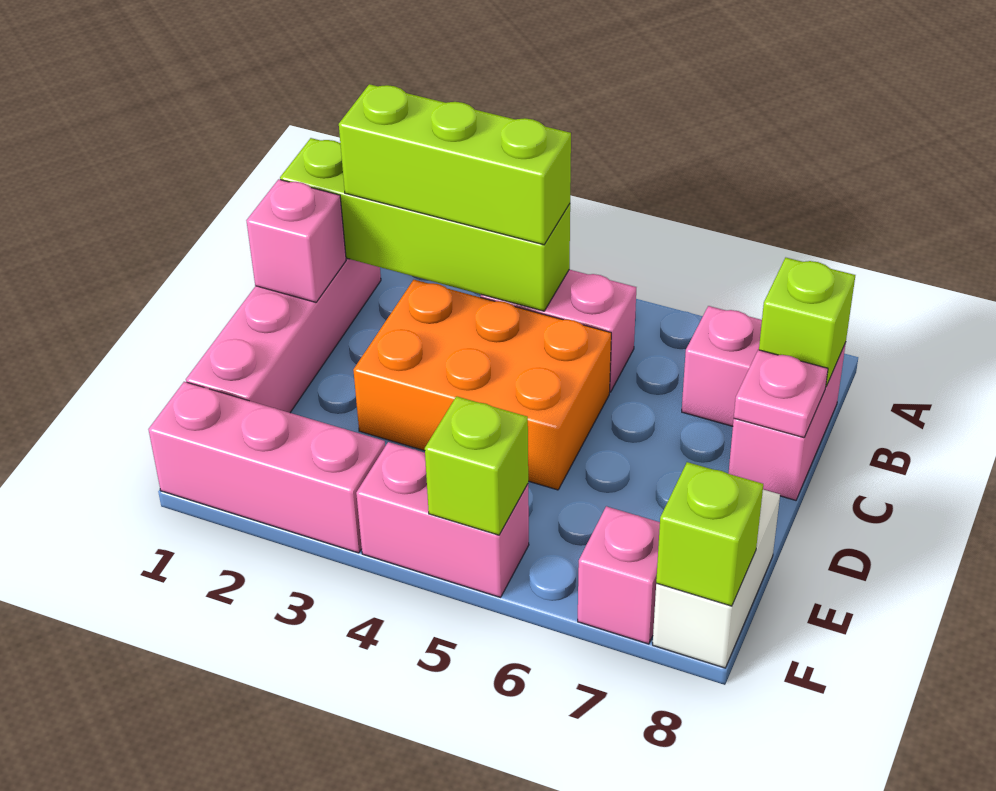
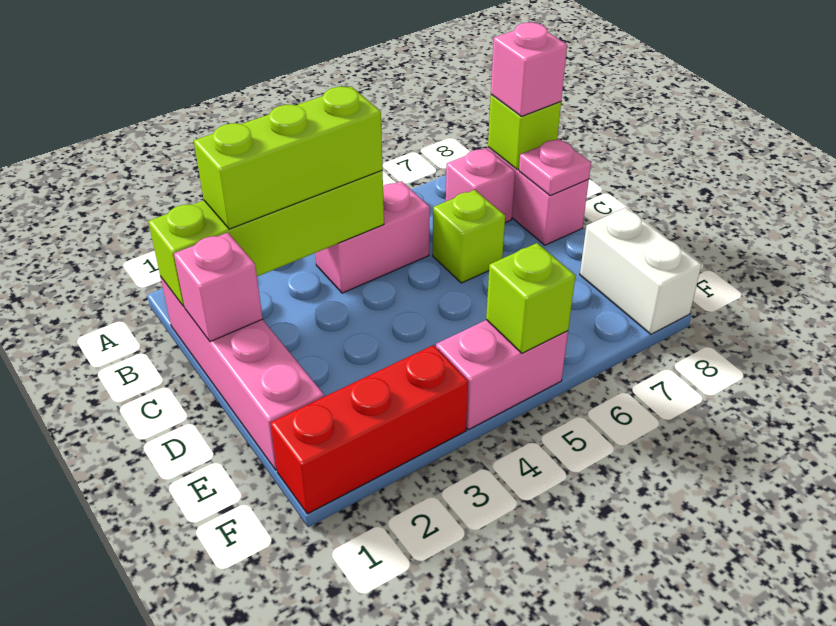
orange brick C3:D5 level 1 -> none
pink brick F1:F3 level 1 -> red brick F1:F3 level 1
pink brick F7 level 1 -> pink brick B8 level 3
lime brick F8 level 2 -> lime brick C6 level 1

